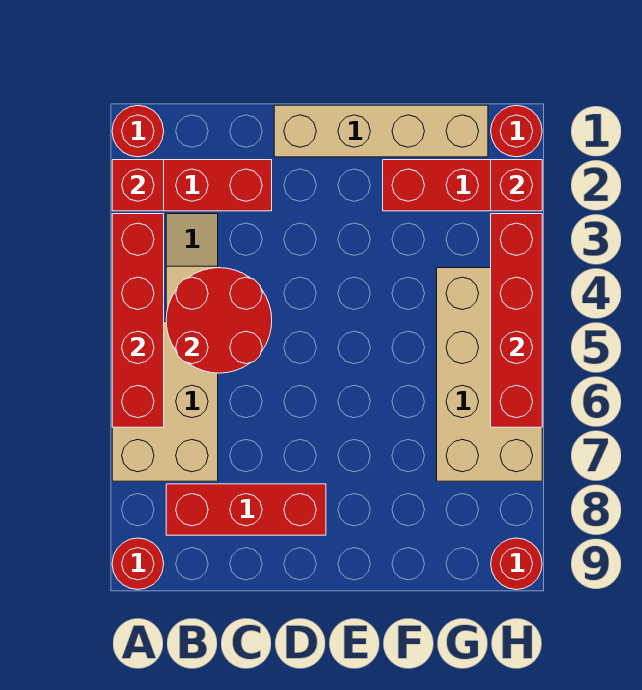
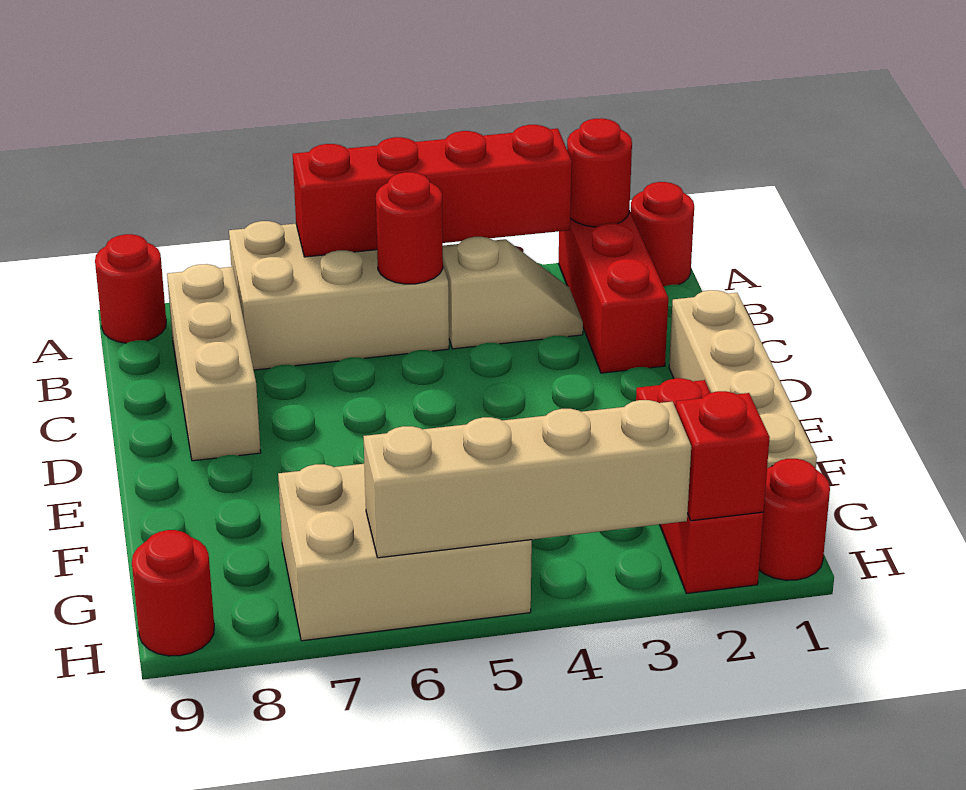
red brick A2 level 2 -> red round brick A2 level 2
red round brick B4:C5 level 2 -> red round brick B5 level 2
red brick B8:D8 level 1 -> tan brick B8:D8 level 1
tan brick G4:H7 level 1 -> tan brick G5:H7 level 1
red brick H3:H6 level 2 -> tan brick H3:H6 level 2

